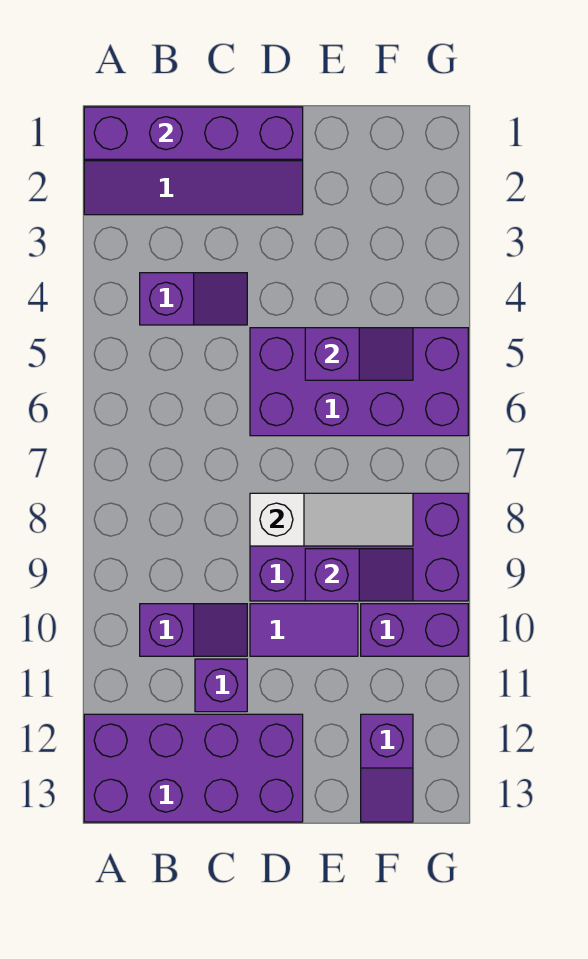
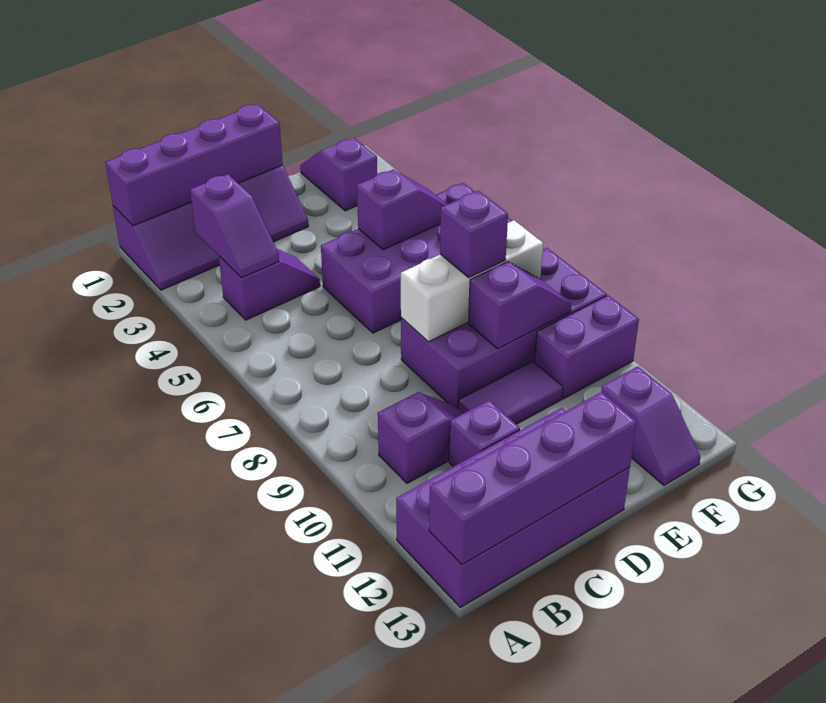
none -> purple brick A13:D13 level 2
none -> purple slope B3:B4 level 2 top 3
white slope D8:F8 level 2 top D -> white brick D8:F8 level 2
none -> purple brick E8 level 3
none -> purple slope F1:F2 level 1 top 2

